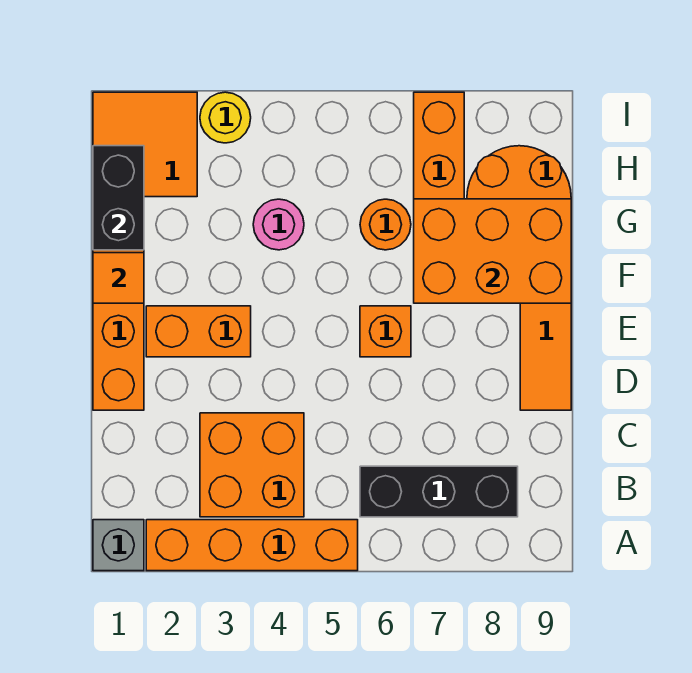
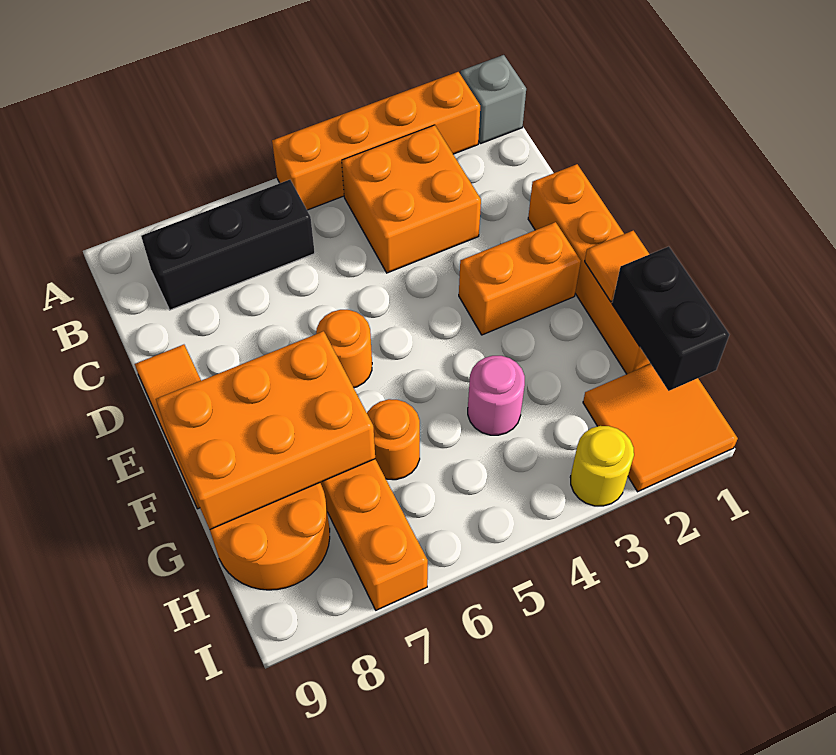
orange brick E6 level 1 -> orange round brick E6 level 1

